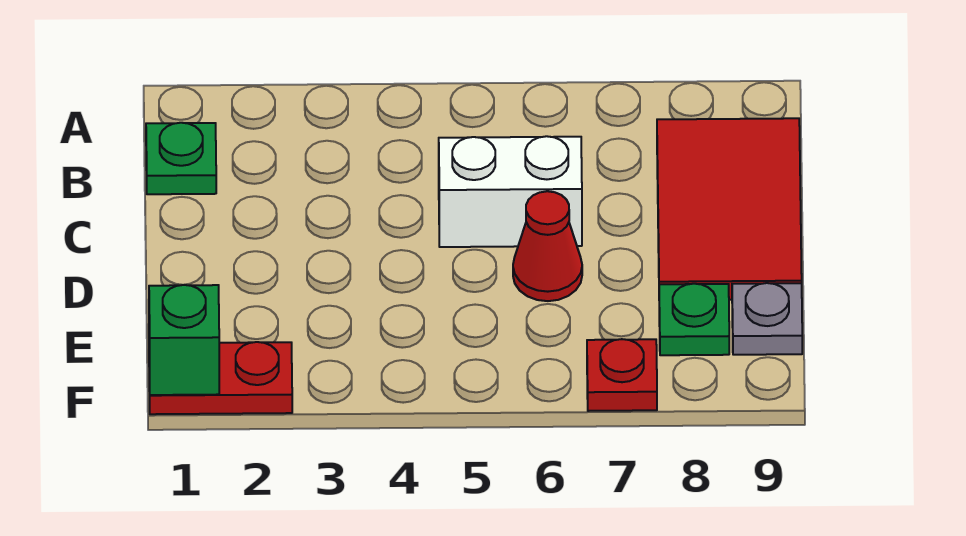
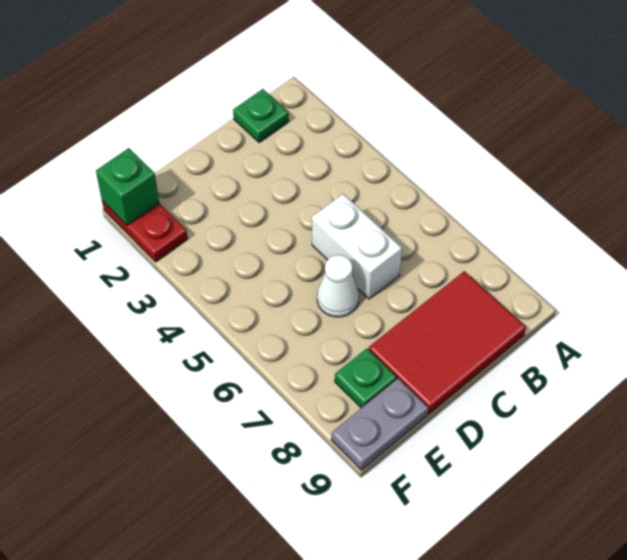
red cone D6 level 1 -> white cone D6 level 1
grey plate E9 level 1 -> grey plate E9:F9 level 1
red plate F7 level 1 -> none

